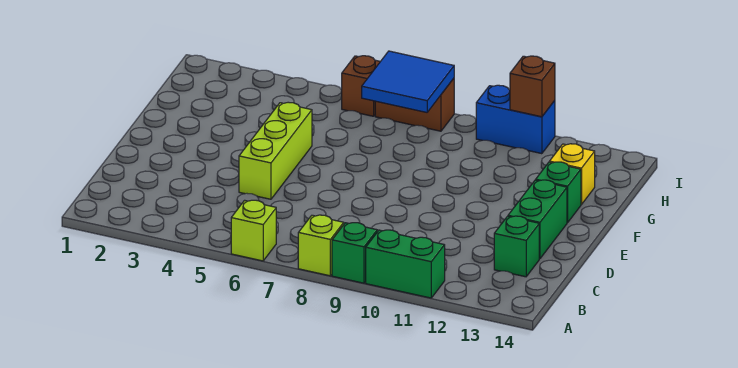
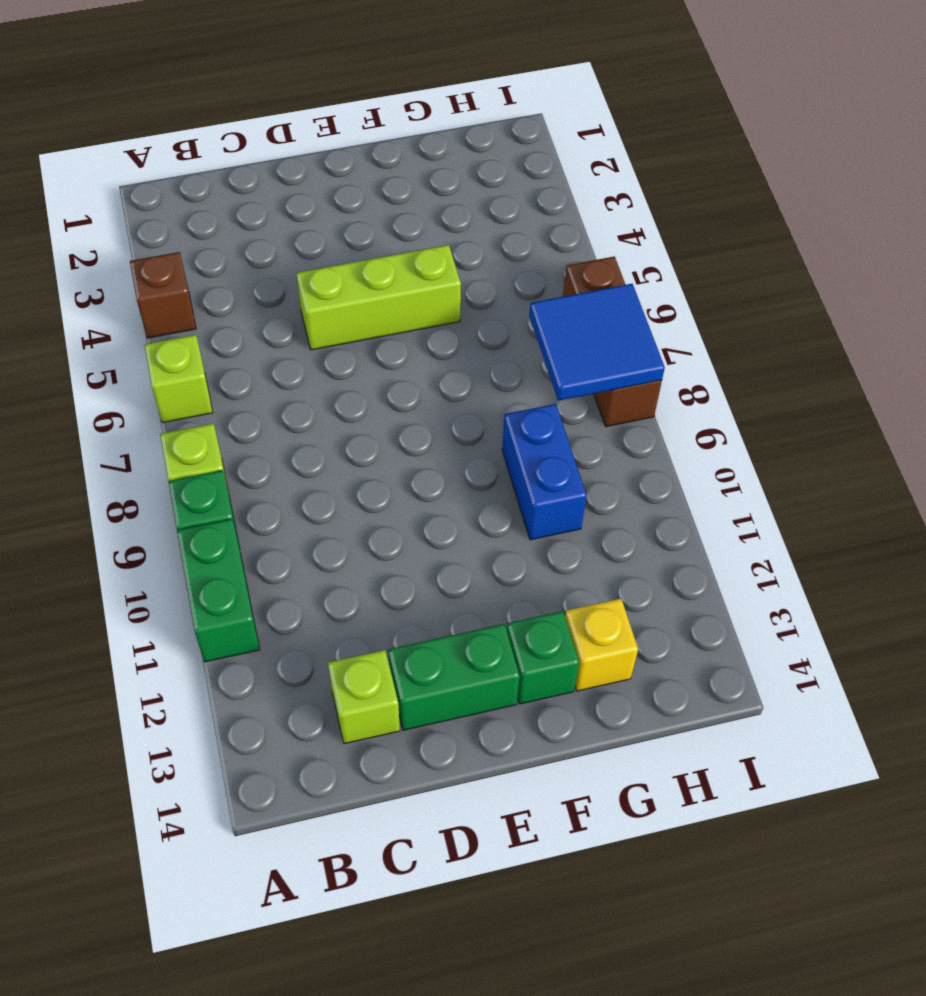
green brick C13 level 1 -> lime brick C13 level 1
blue brick I10:I11 level 1 -> blue brick G9:G10 level 1
brown brick I11 level 2 -> brown brick A4 level 1

